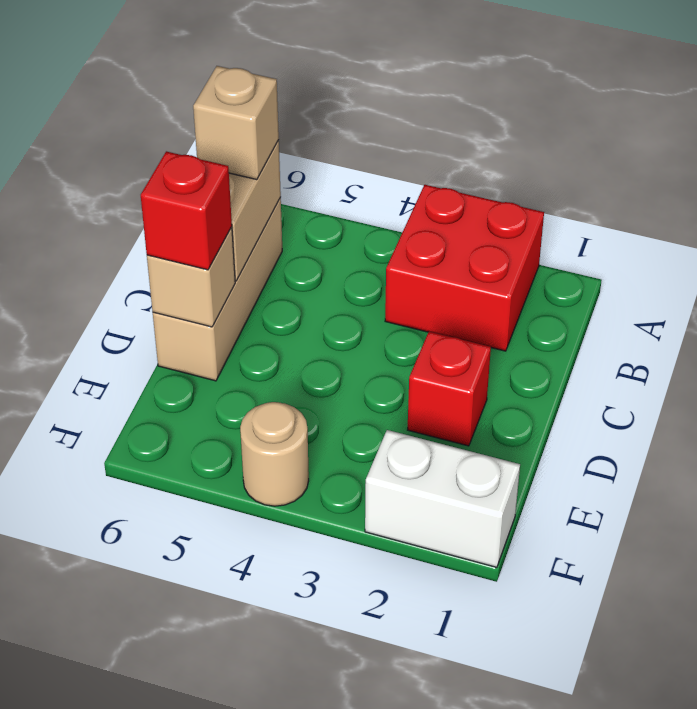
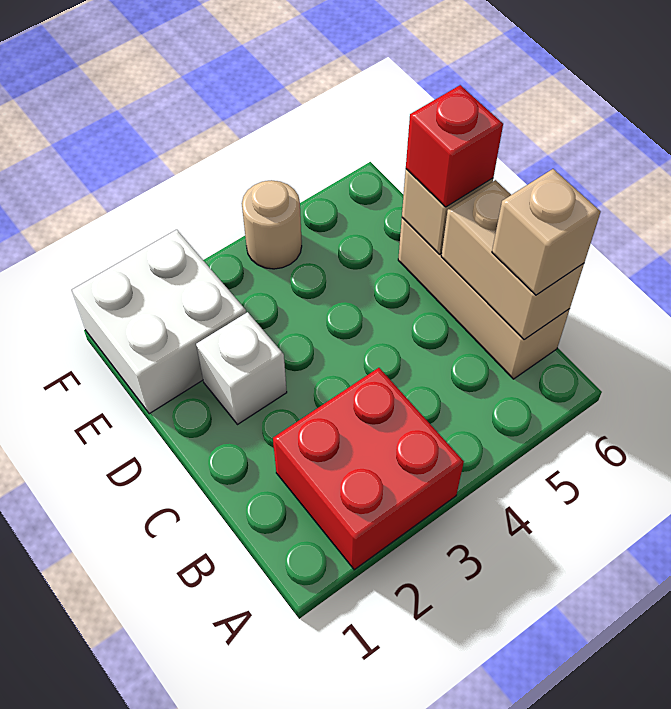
red brick D2 level 1 -> white brick D2 level 1
white brick F1:F2 level 1 -> white brick E1:F2 level 1

